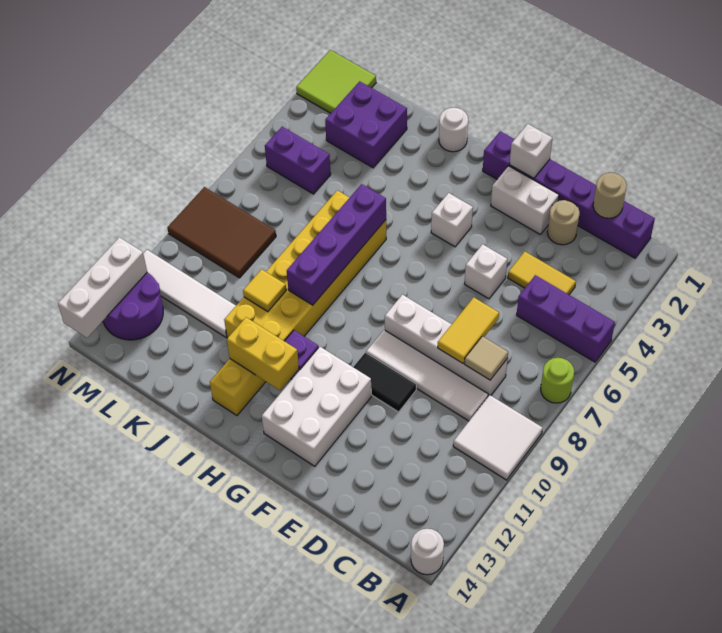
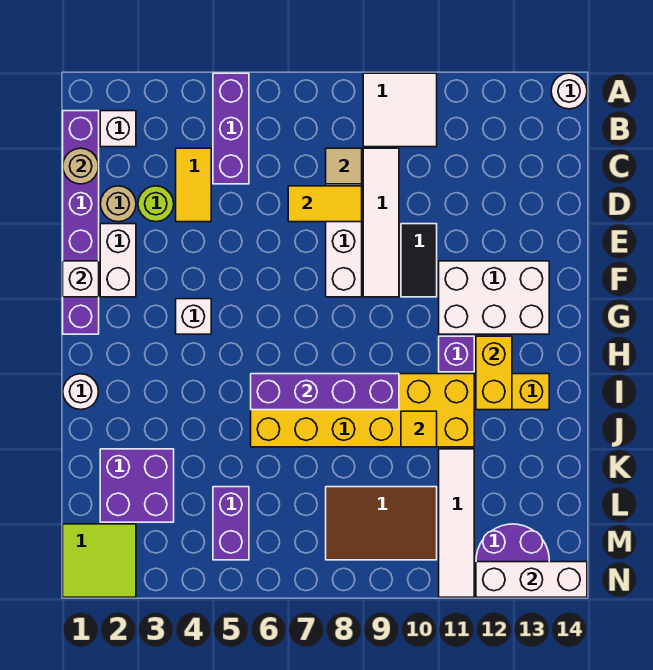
lime round brick A7 level 1 -> lime round brick D3 level 1
white brick E5 level 1 -> white brick B2 level 1
brown tile L8:N9 level 1 -> brown tile L8:M10 level 1

